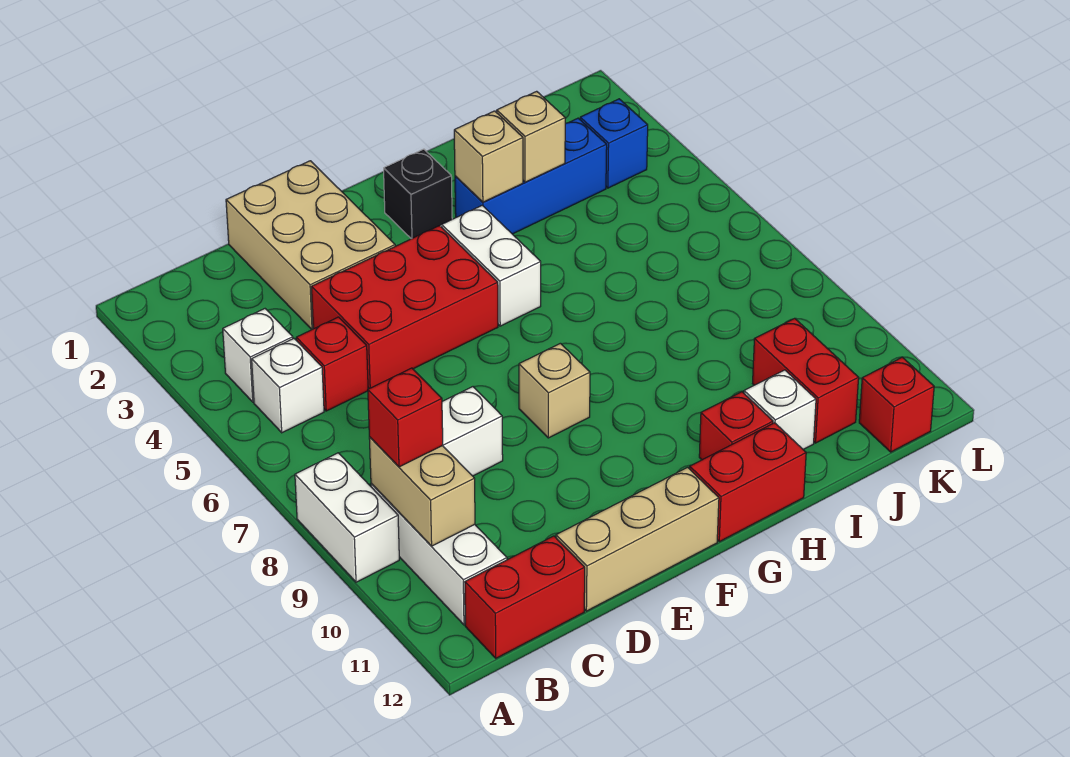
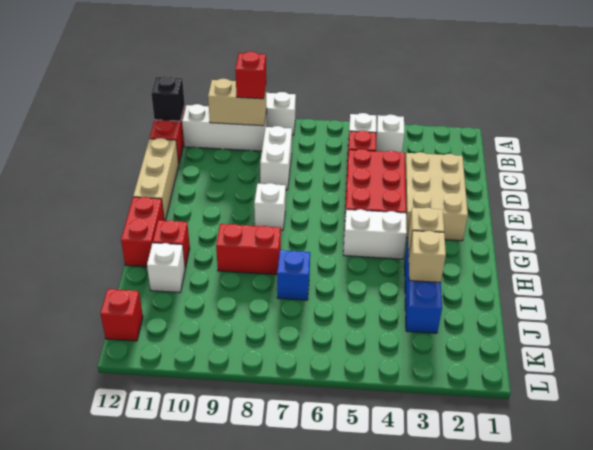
tan brick D1:E3 level 1 -> tan brick D2:F3 level 1
tan brick F8 level 1 -> white brick F8 level 1
black brick G2 level 1 -> black brick B12 level 2
red brick J10:J11 level 1 -> red brick H8:H9 level 1
blue brick K3 level 1 -> blue brick I7 level 1

